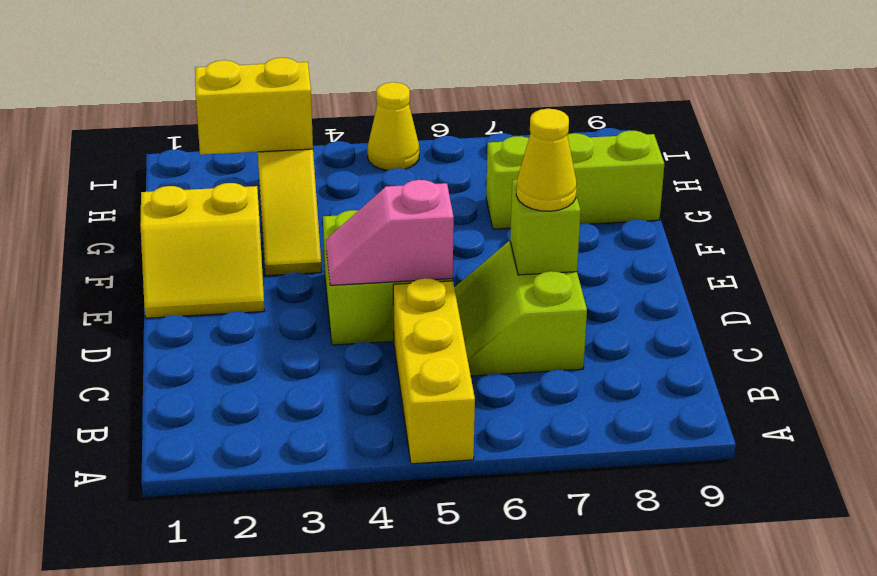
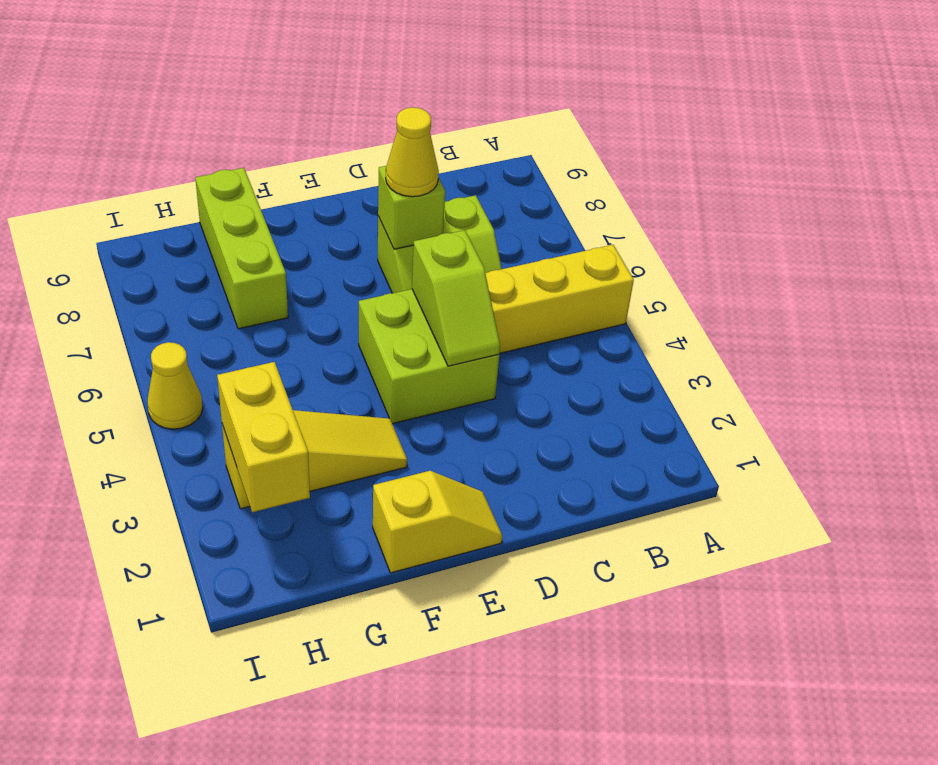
pink slope D4:D5 level 2 top 5 -> lime slope D4:D5 level 2 top 5
yellow slope E1:F2 level 1 top F -> yellow slope E1:F1 level 1 top F

